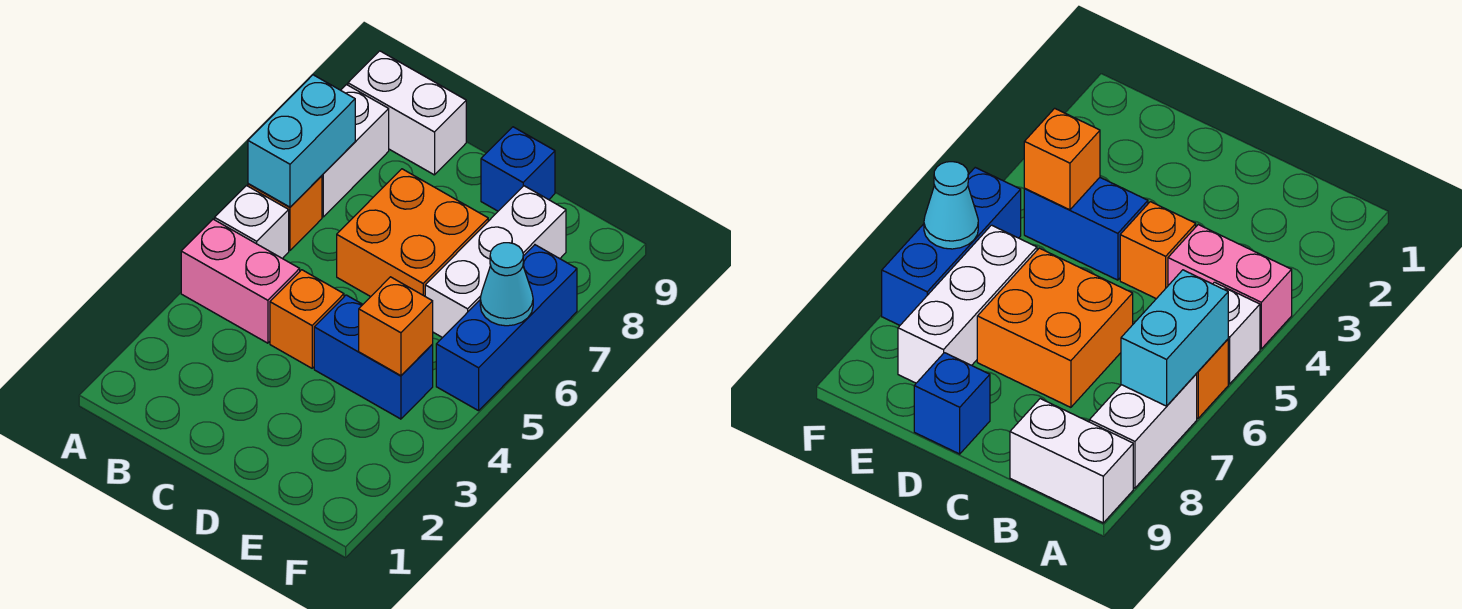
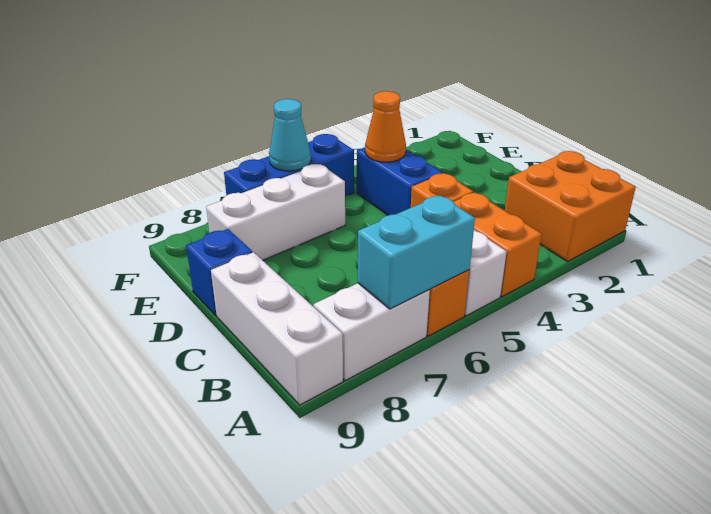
pink brick A4:B4 level 1 -> orange brick A4:B4 level 1
white brick A9:B9 level 1 -> white brick A9:C9 level 1
orange brick C6:D7 level 1 -> orange brick A1:B2 level 1
orange brick E4 level 2 -> orange cone E4 level 2

